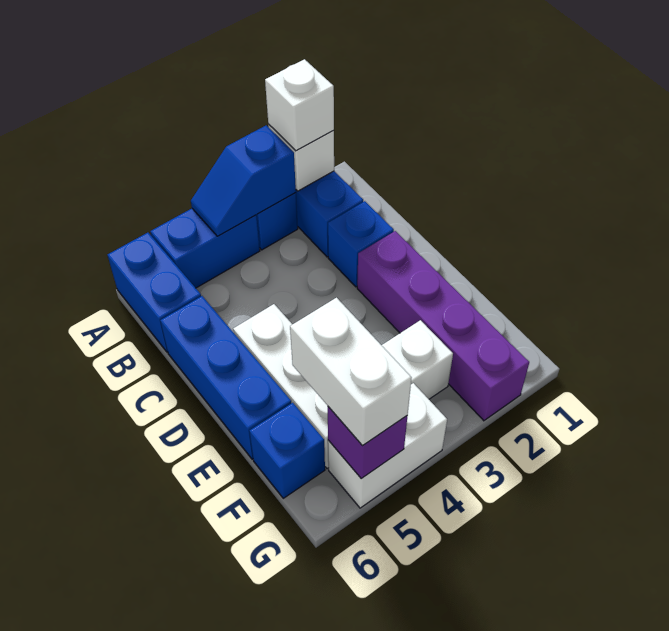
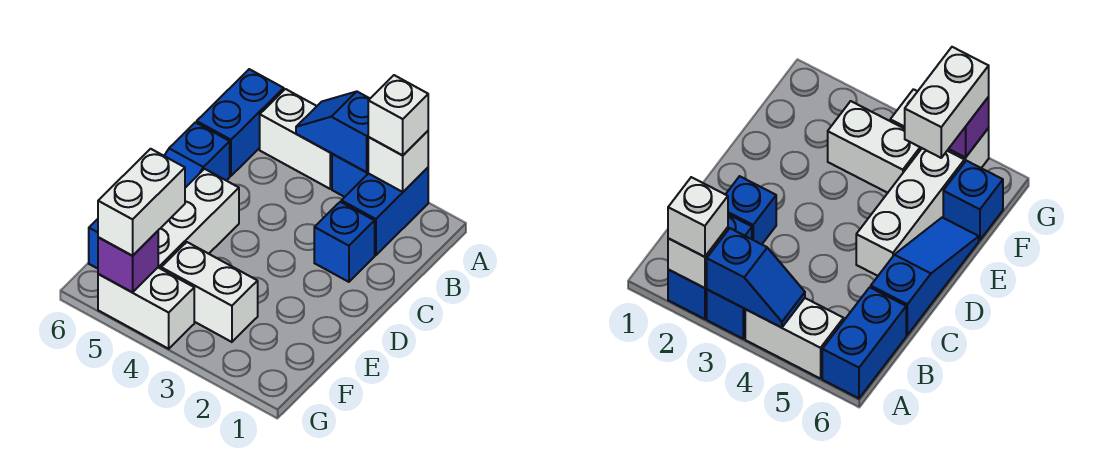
blue brick A4:A5 level 1 -> white brick A4:A5 level 1
blue brick C6:E6 level 1 -> blue slope C6:E6 level 1 top C
purple brick D2:G2 level 1 -> none

